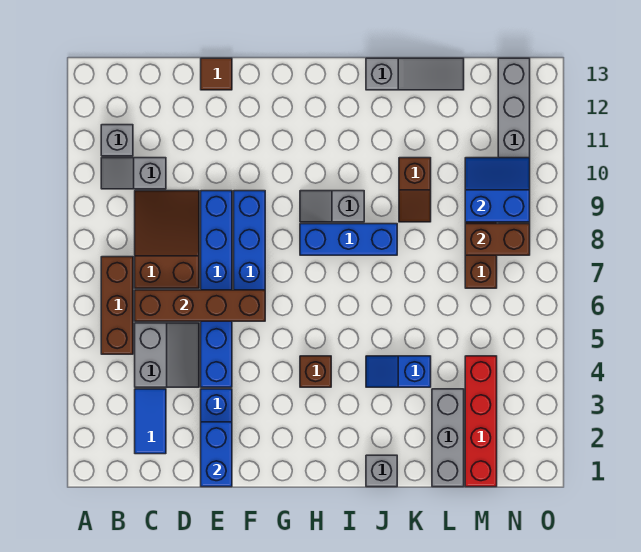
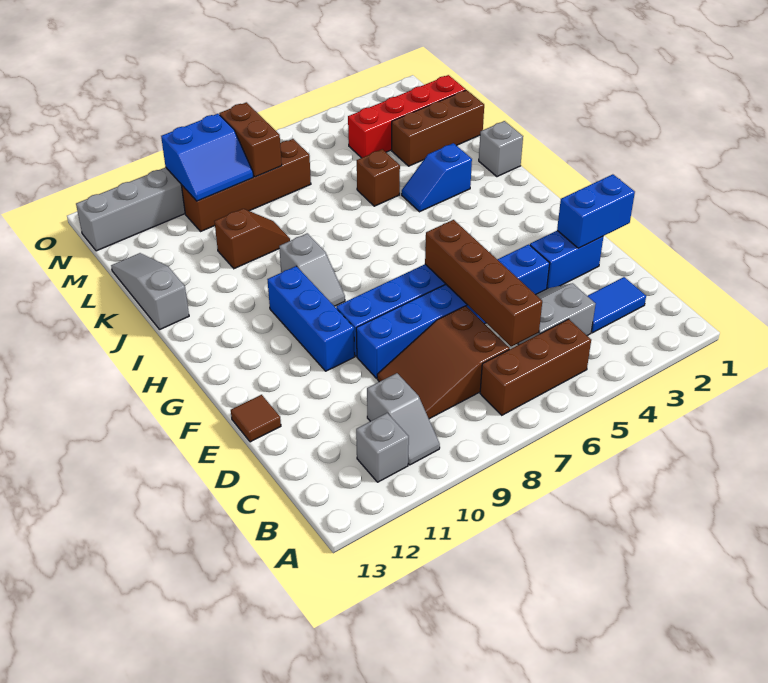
brown brick H4 level 1 -> brown brick K5 level 1
blue brick H8:J8 level 1 -> blue brick F10:H10 level 1
blue slope J4:K4 level 1 top K -> blue slope J3:J4 level 1 top 3
grey brick L1:L3 level 1 -> brown brick L1:L3 level 1
blue slope M9:N10 level 2 top 9 -> blue slope M9:N10 level 2 top N

